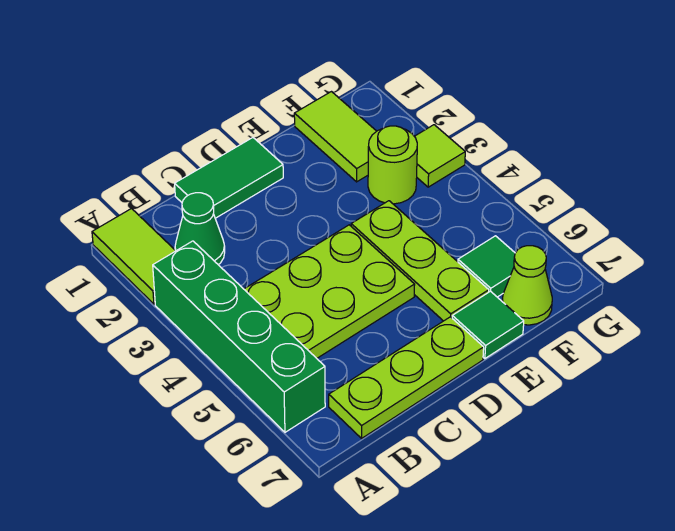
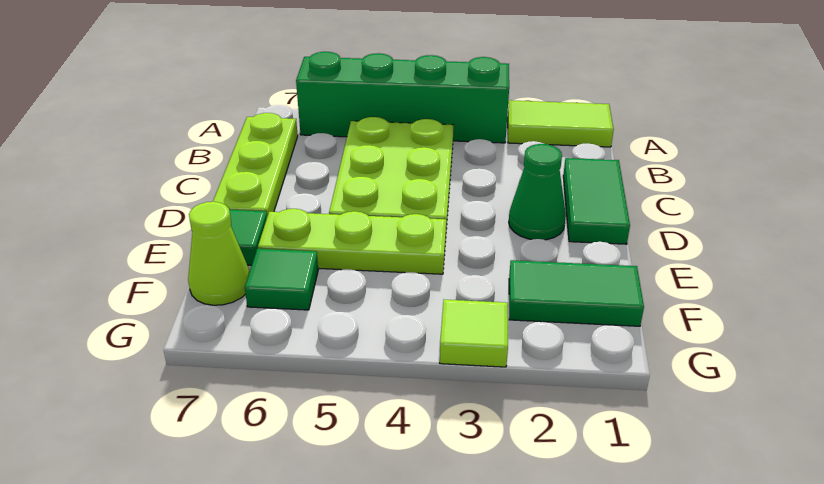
green cone B2 level 1 -> green cone D2 level 1
lime tile F1:F2 level 1 -> green tile F1:F2 level 1
lime round brick F3 level 1 -> none

